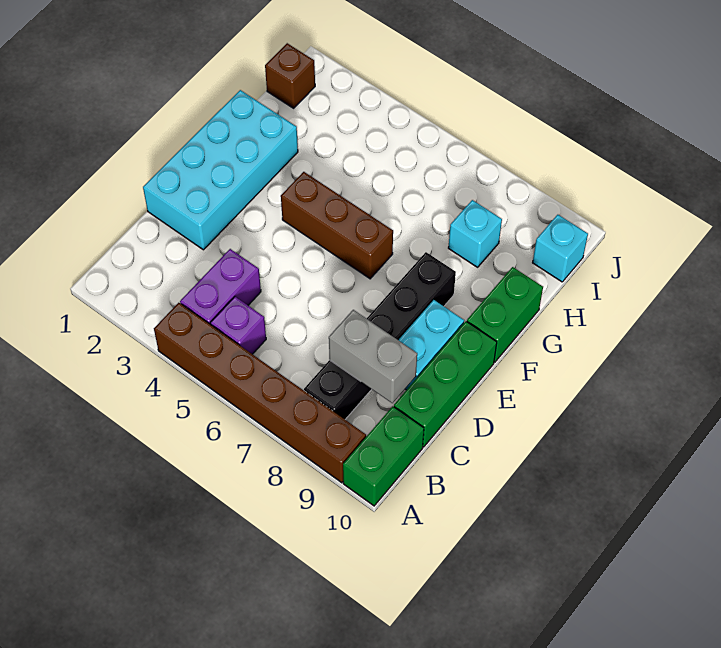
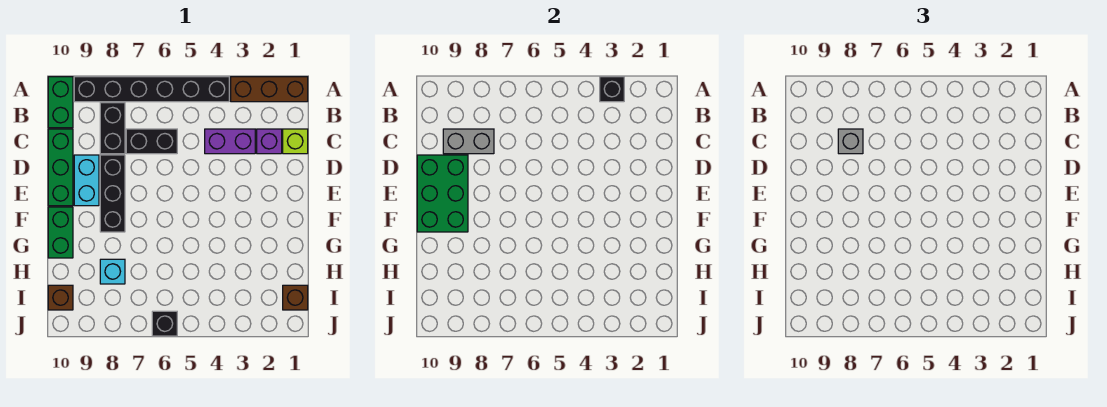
none -> black brick A3 level 2
brown brick A4:A9 level 1 -> black brick A4:A9 level 1
purple brick B4:C4 level 1 -> purple brick C3:C4 level 1
purple brick B5 level 1 -> purple brick C2 level 1
none -> lime brick C1 level 1
none -> black brick C6:C7 level 1
none -> grey brick C8 level 3
cyan brick D1:G2 level 1 -> none
none -> green brick D9:F10 level 2
brown brick F4:F6 level 1 -> brown brick A1:A3 level 1
cyan brick I10 level 1 -> brown brick I10 level 1
none -> black brick J6 level 1

